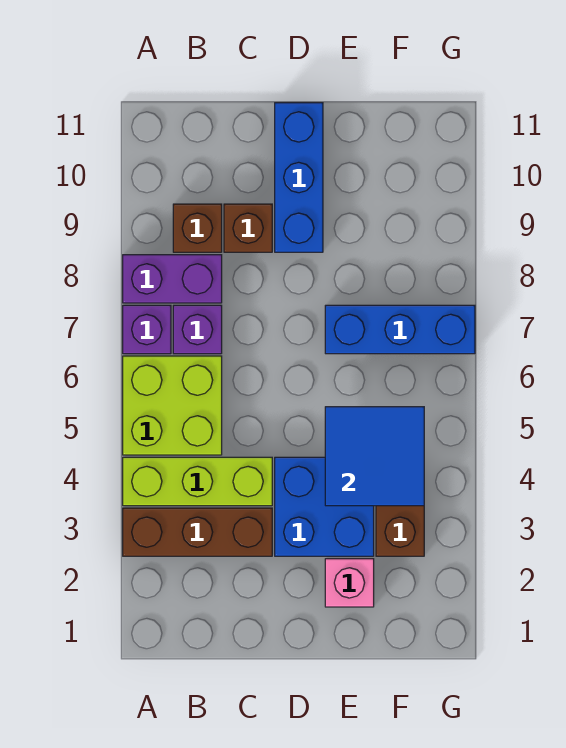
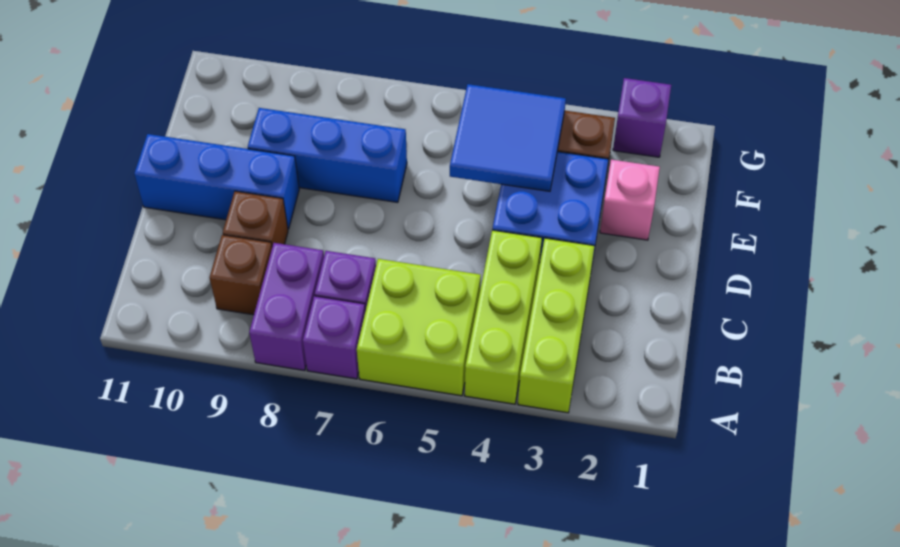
brown brick A3:C3 level 1 -> lime brick A3:C3 level 1
blue brick E7:G7 level 1 -> blue brick E7:E9 level 1
none -> purple brick G2 level 1

